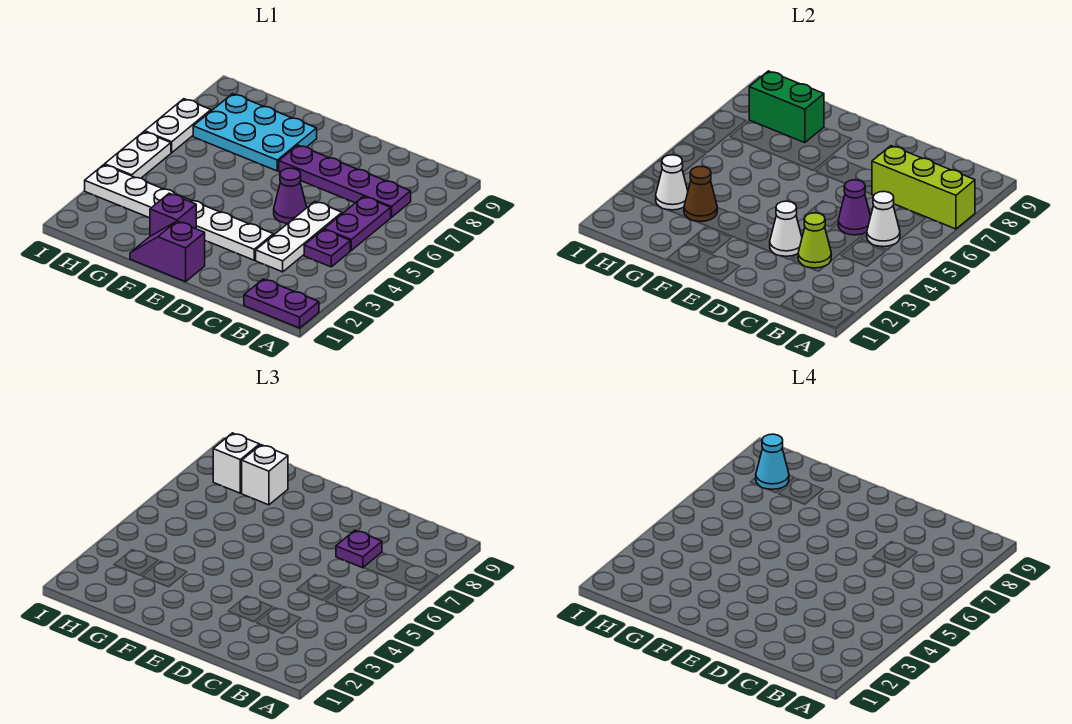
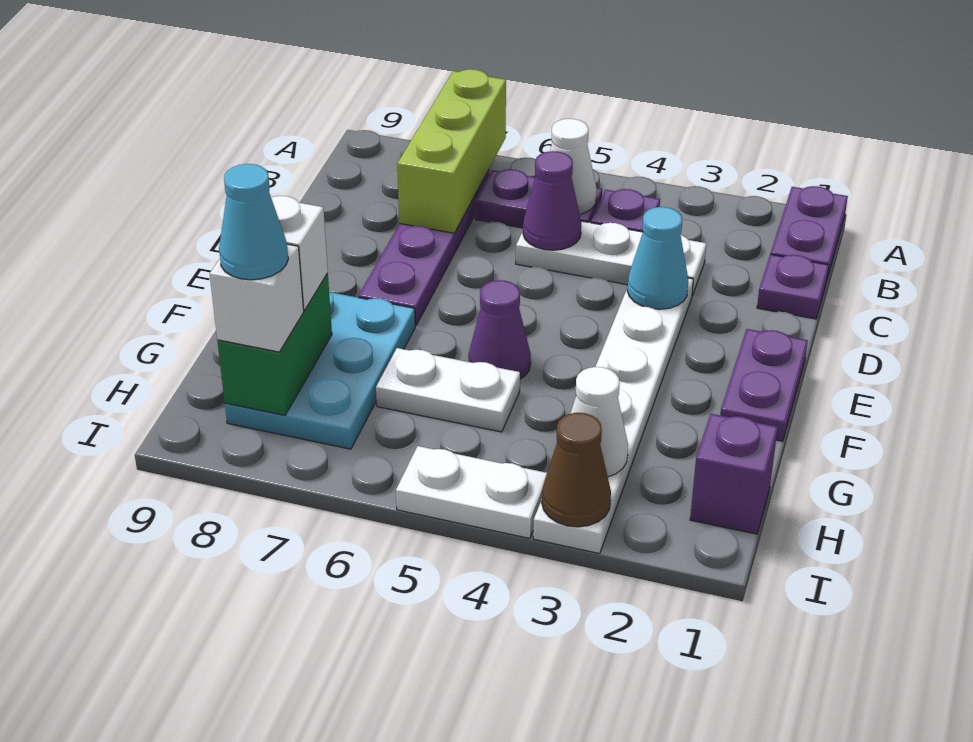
lime cone C3 level 2 -> none
purple plate C7 level 3 -> purple plate C1 level 1
white cone D3 level 2 -> cyan cone D3 level 2
purple cone D5 level 1 -> purple cone F5 level 1
purple slope E1:F1 level 1 top E -> purple plate E1:F1 level 1
purple brick F2 level 1 -> purple brick H1 level 1
brown cone G3 level 2 -> brown cone I3 level 2
white plate I6:I7 level 1 -> white plate G5:G6 level 1

